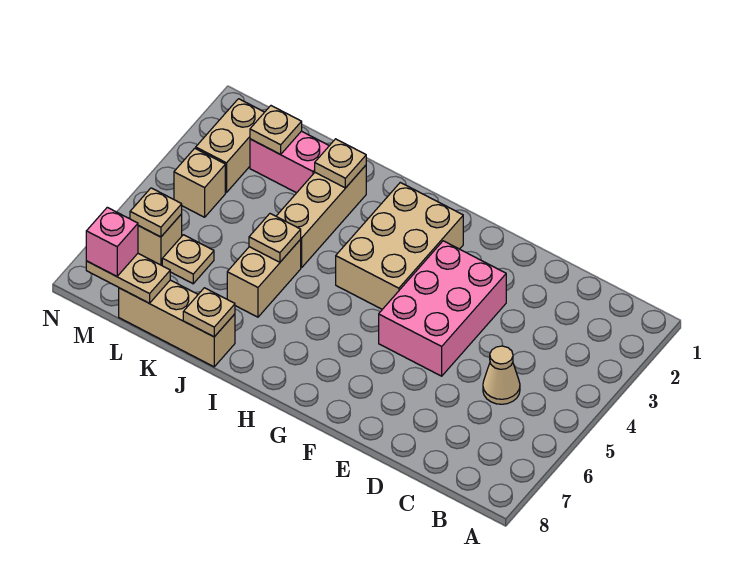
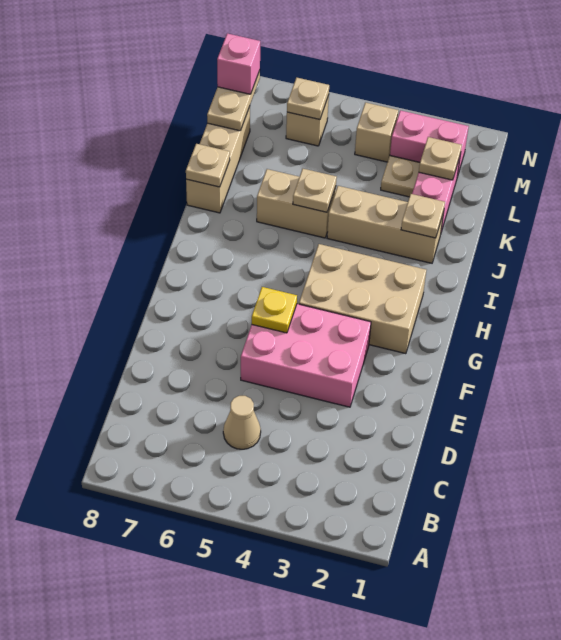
none -> yellow plate F5 level 2
tan plate L6 level 1 -> tan plate L3 level 1
tan brick M2:M3 level 1 -> pink brick M2:M3 level 1

